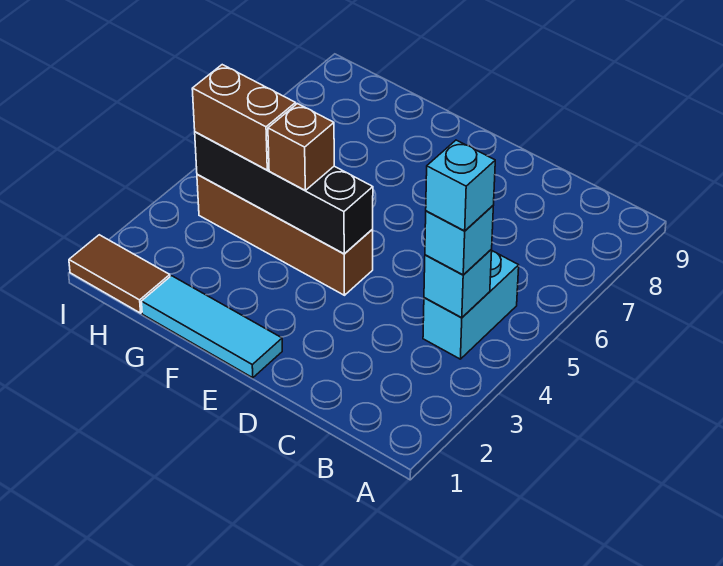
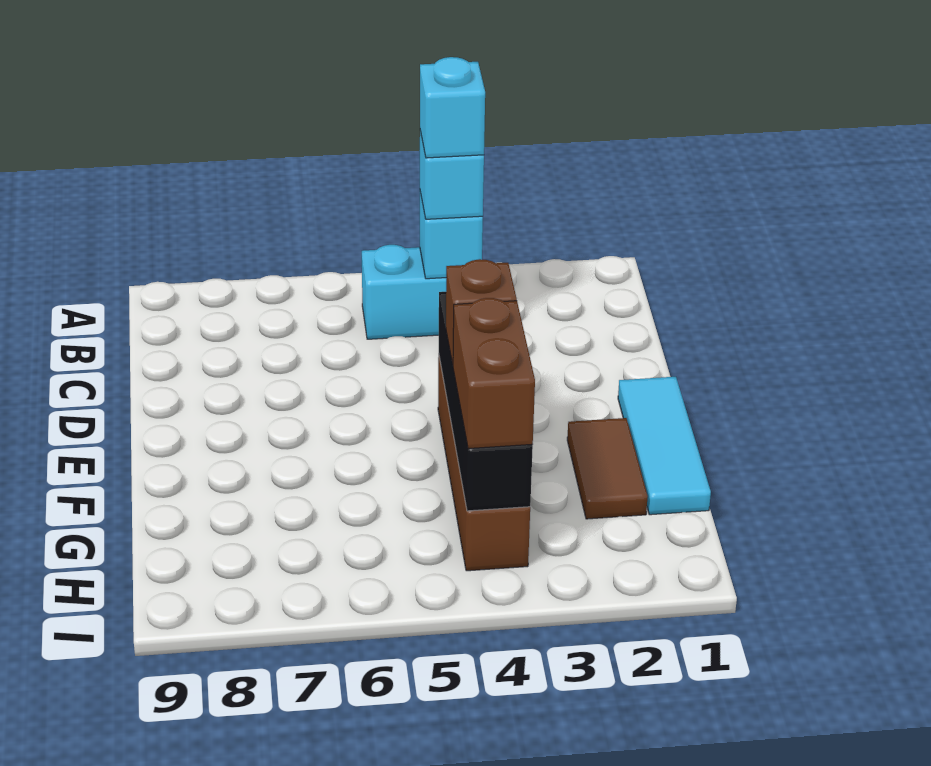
brown tile H1:I1 level 1 -> brown tile F2:G2 level 1

